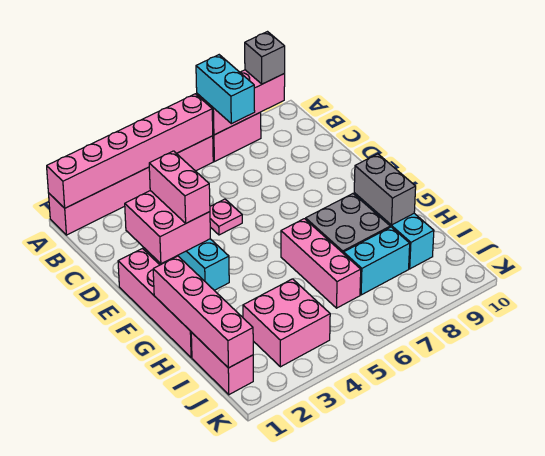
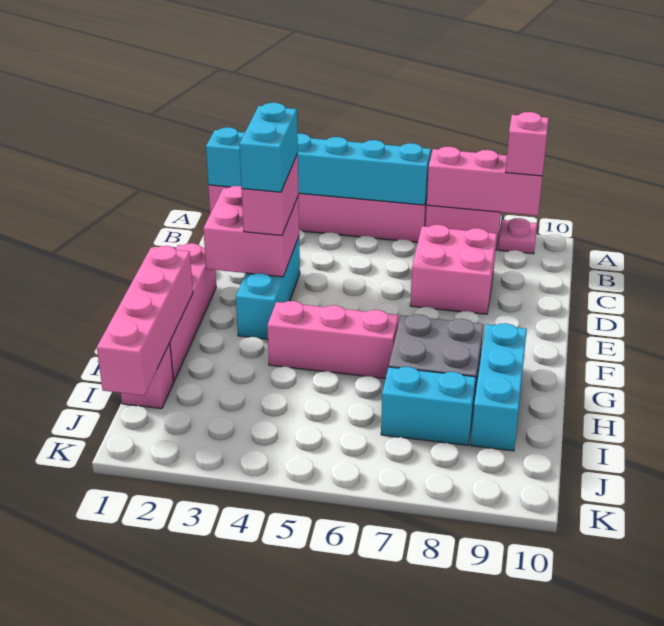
pink brick A1:A6 level 2 -> cyan brick A1:A6 level 2
cyan brick A7:B7 level 3 -> cyan brick D3:E3 level 4
grey brick A9 level 3 -> pink brick A9 level 3
pink plate D5 level 1 -> pink plate A9 level 1
pink brick G6:I6 level 1 -> pink brick G4:G6 level 1
grey brick G9:H9 level 2 -> none
pink brick I1:J1 level 1 -> pink brick I1 level 1
pink brick I3:J4 level 1 -> pink brick C7:D8 level 1

